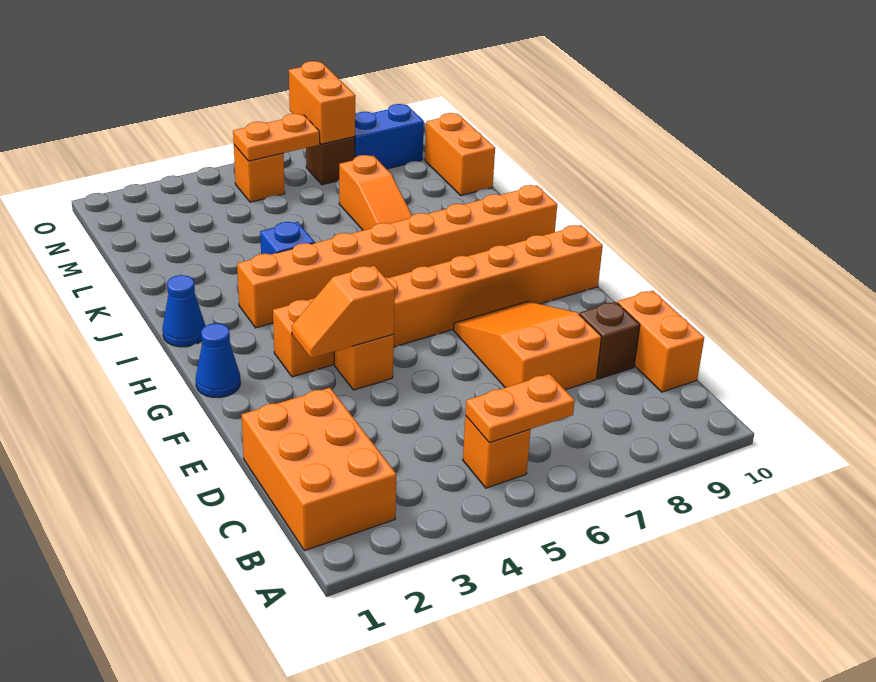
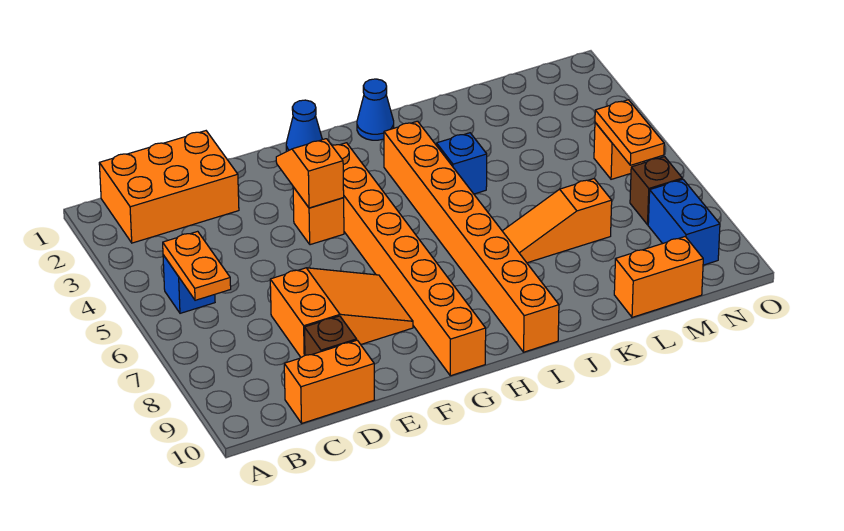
orange brick B5 level 1 -> blue brick B5 level 1
orange brick N7:O7 level 2 -> none

